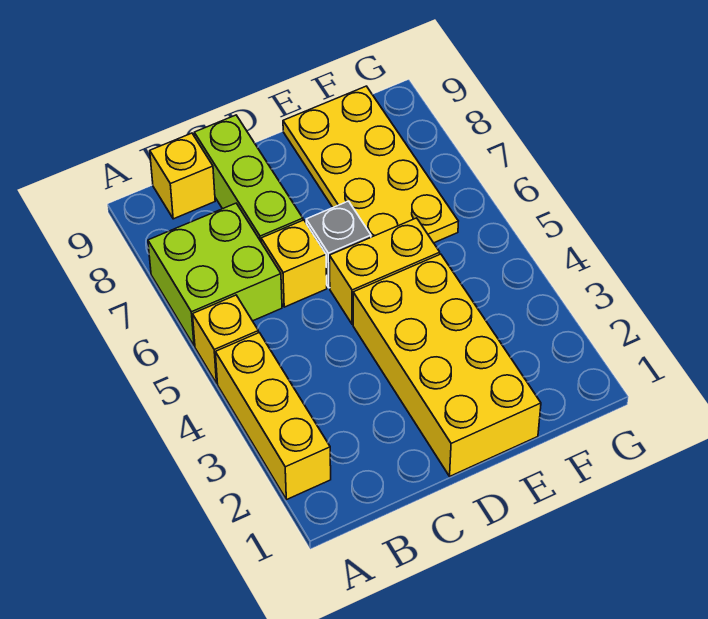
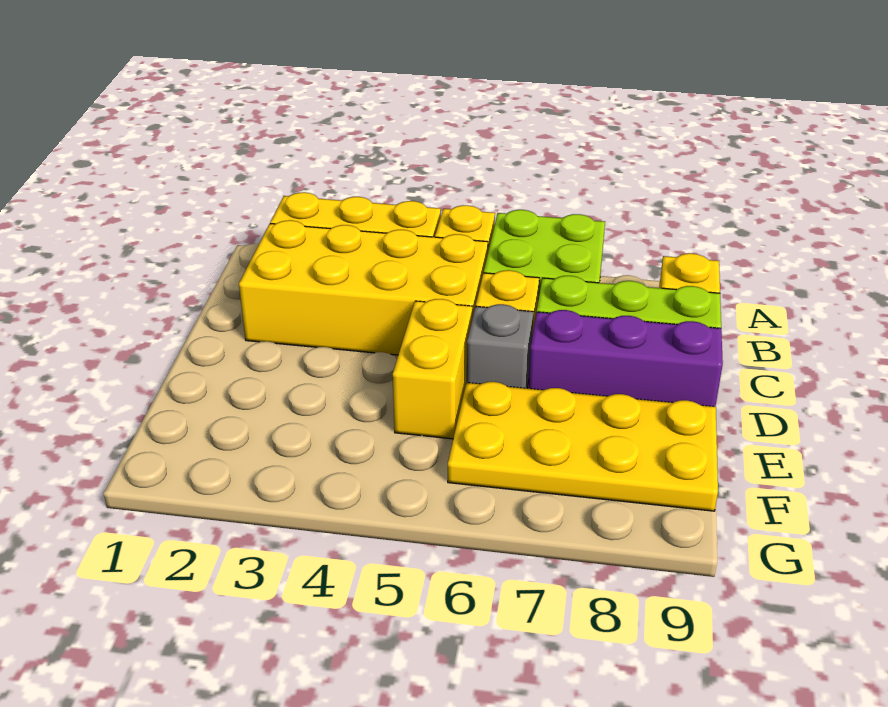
yellow brick D1:E4 level 1 -> yellow brick B2:C5 level 1
none -> purple brick D7:D9 level 1

